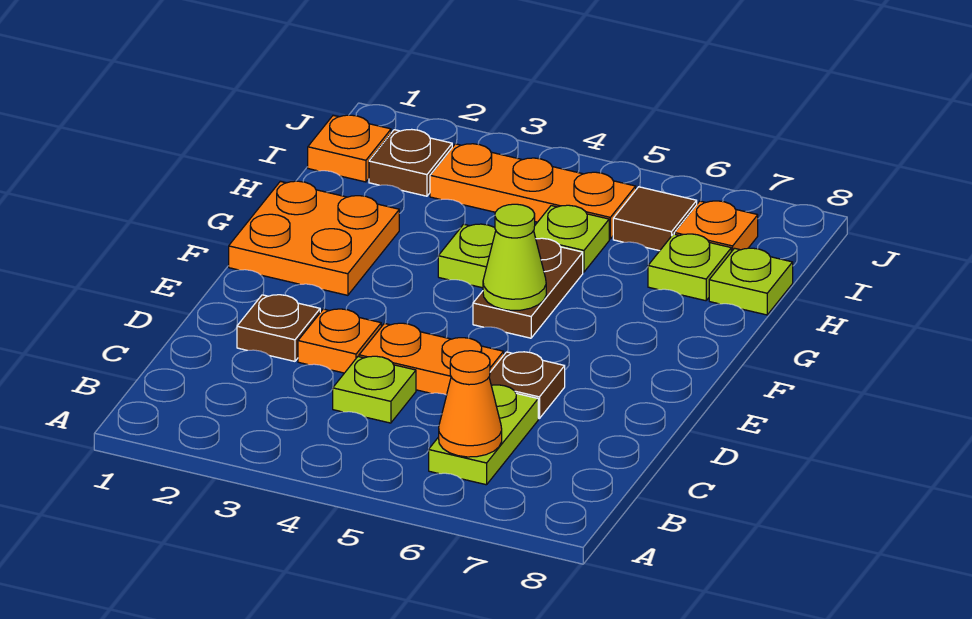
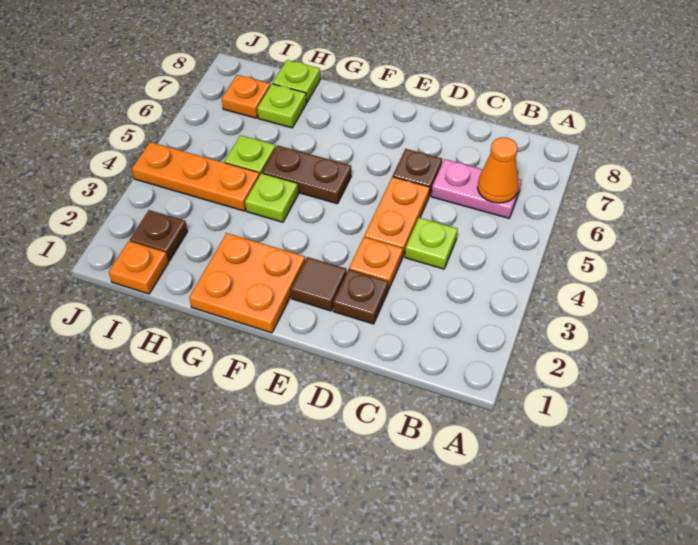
lime plate B6:C6 level 1 -> pink plate B6:C6 level 1
lime cone F5 level 2 -> none
orange plate I3:I5 level 1 -> orange plate H4:J4 level 1
brown tile I6 level 1 -> brown tile E2 level 1

